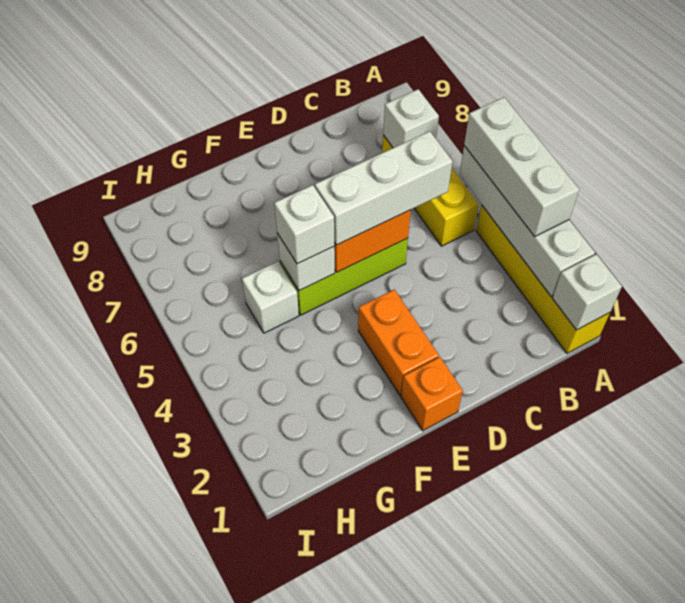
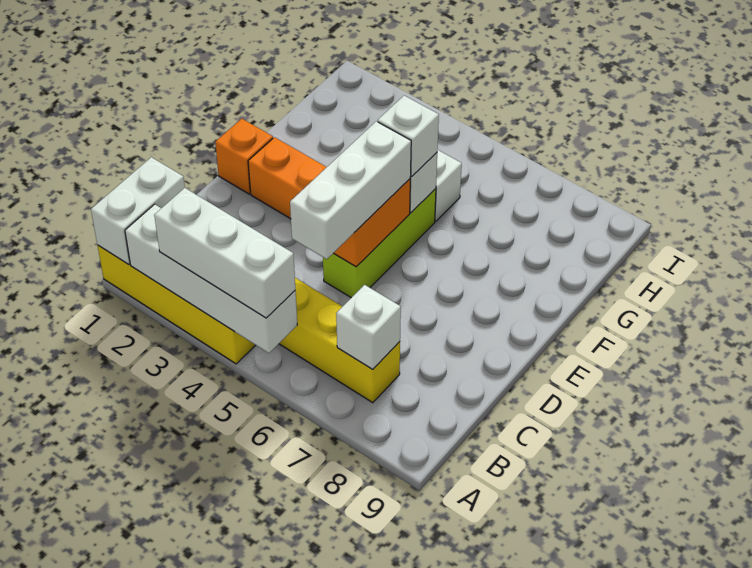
white brick A1 level 2 -> white brick A1:B1 level 2

